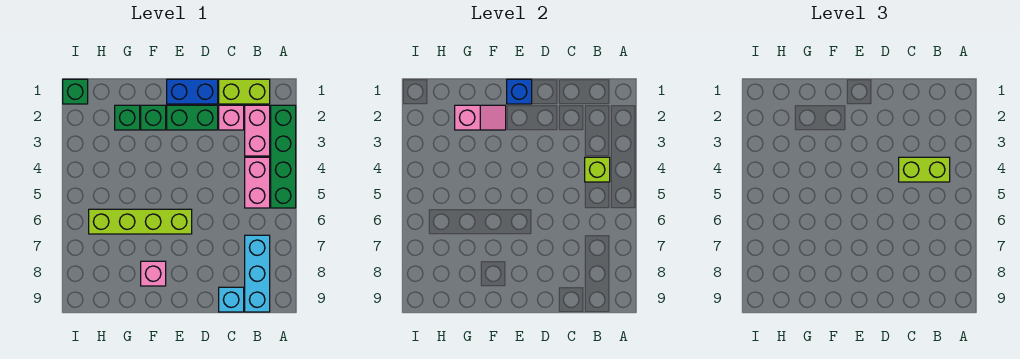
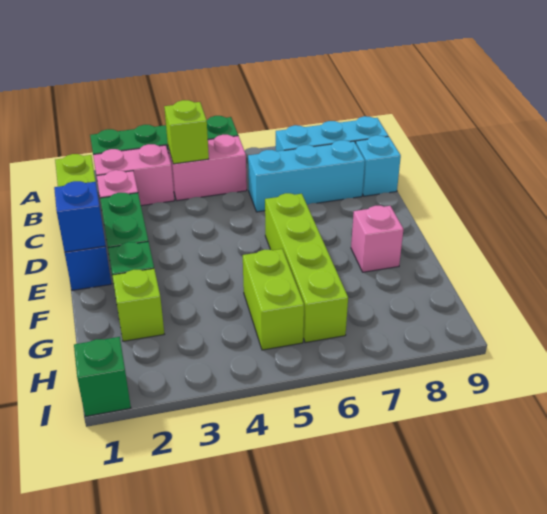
lime brick B4:C4 level 3 -> lime brick G5:H5 level 1
none -> cyan brick C6:C8 level 1
pink slope F2:G2 level 2 top G -> none
green brick G2 level 1 -> lime brick G2 level 1

